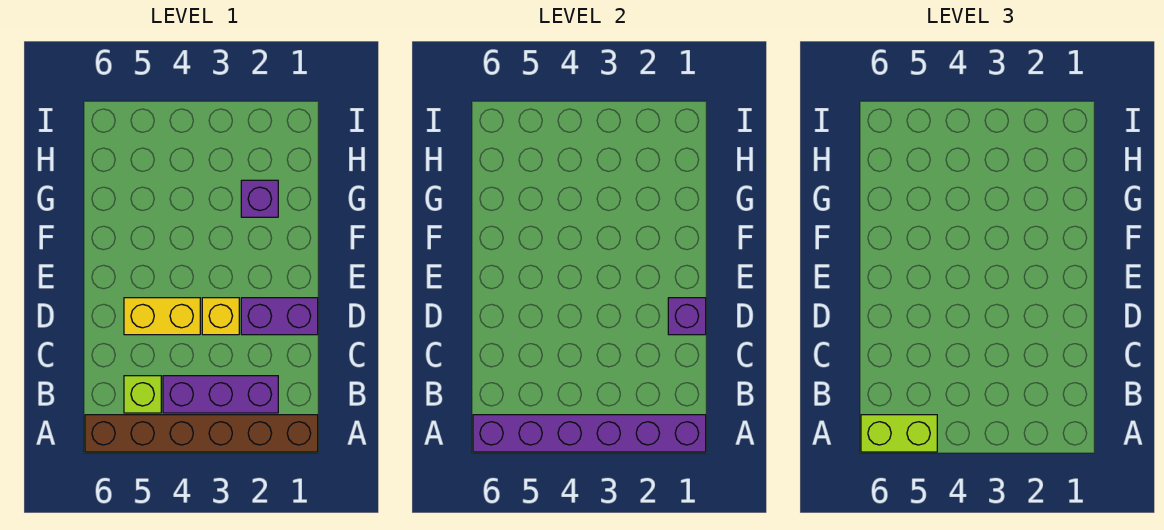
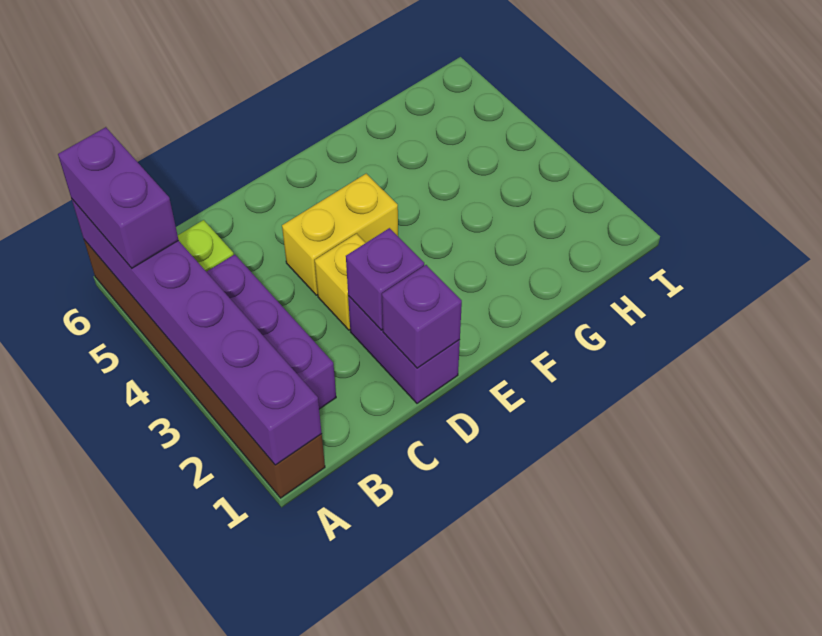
lime brick A5:A6 level 3 -> purple brick A5:A6 level 3
yellow brick D4:D5 level 1 -> yellow brick D4:E4 level 1
purple brick G2 level 1 -> purple brick D2 level 2

